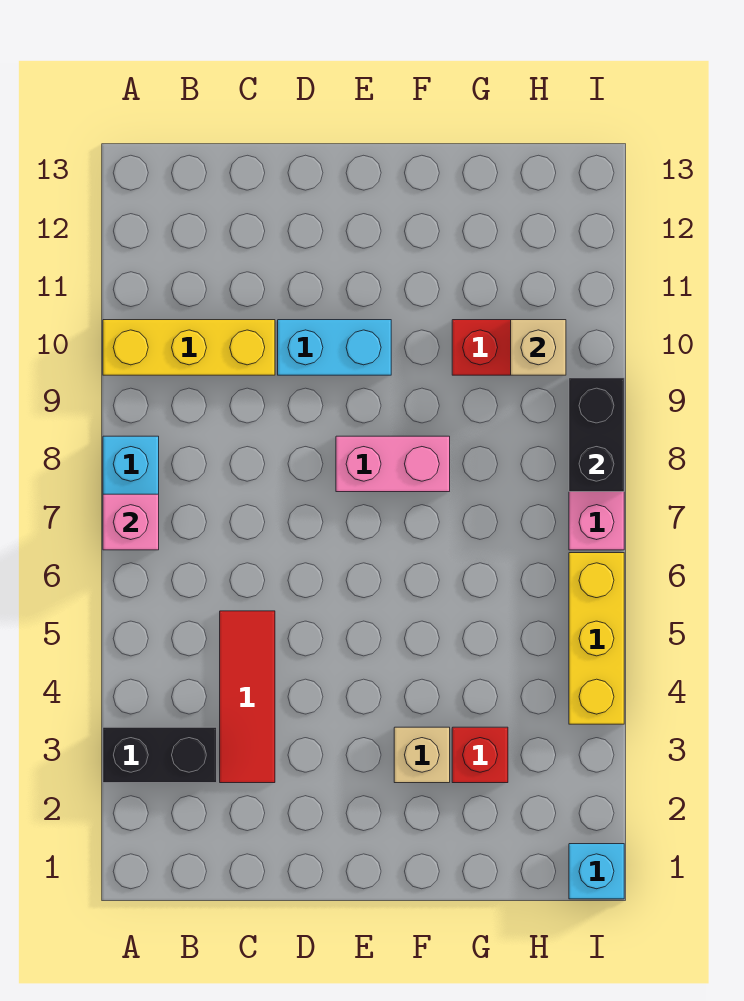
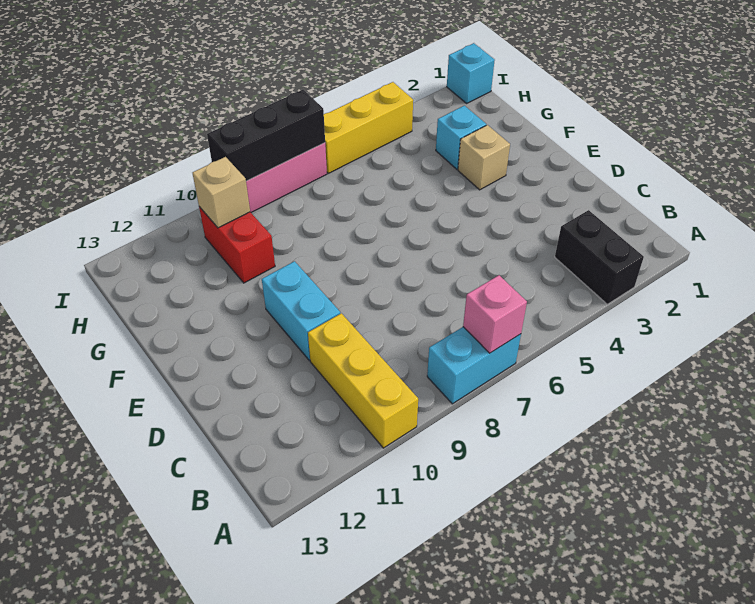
red tile C3:C5 level 1 -> none
pink brick E8:F8 level 1 -> none
red brick G3 level 1 -> cyan brick G3 level 1
black brick I8:I9 level 2 -> black brick I7:I9 level 2

